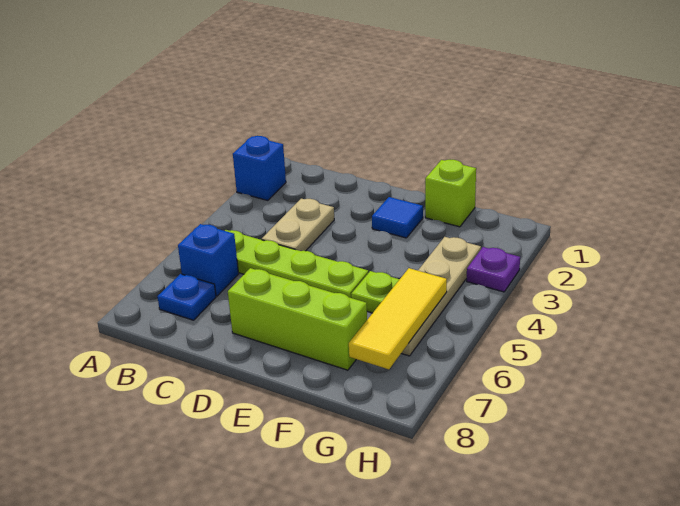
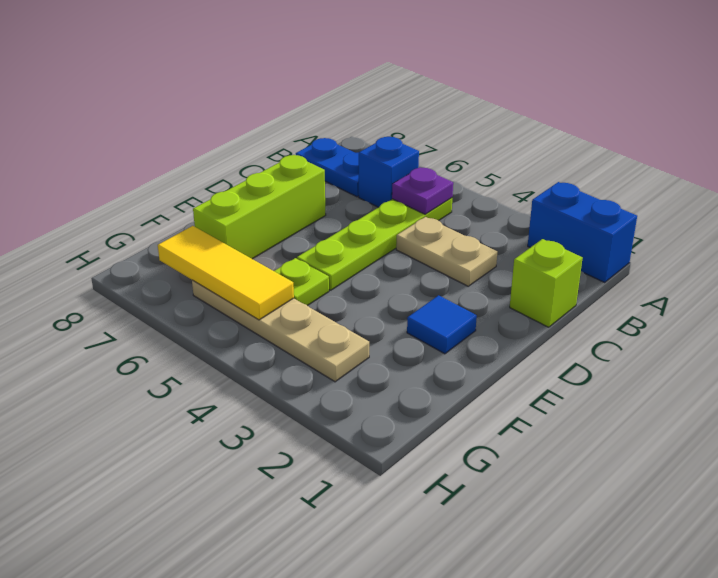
blue brick A2 level 1 -> blue brick A1:A2 level 1
blue plate B7 level 1 -> blue plate B7:B8 level 1
lime brick F1 level 1 -> lime brick C1 level 1
purple plate H3 level 1 -> purple plate B5 level 2

